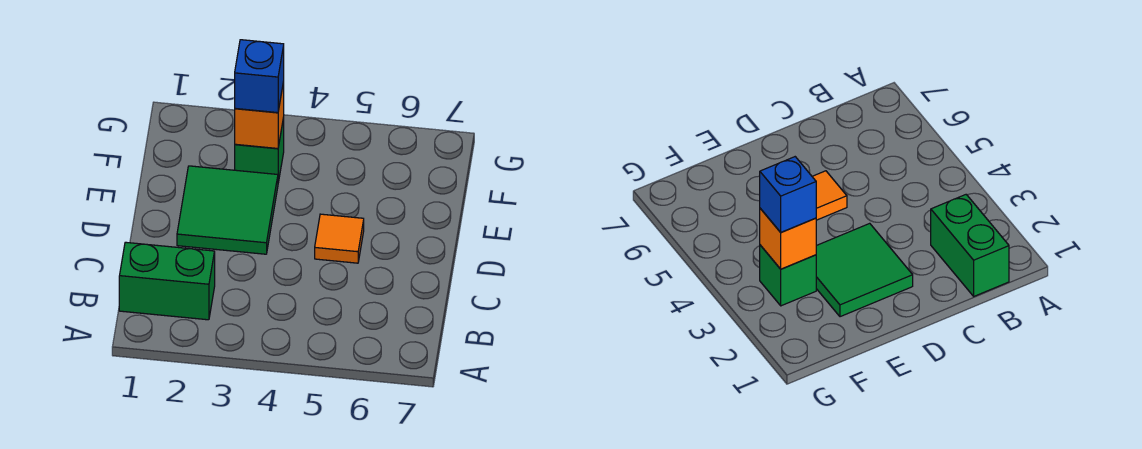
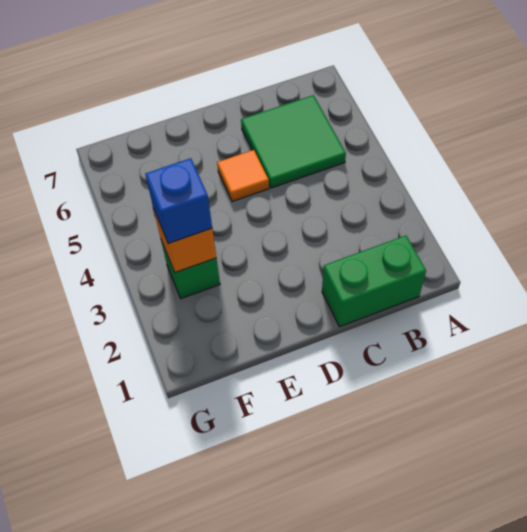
green brick B1:B2 level 1 -> green brick B1:C1 level 1
green tile D2:E3 level 1 -> green tile B5:C6 level 1

